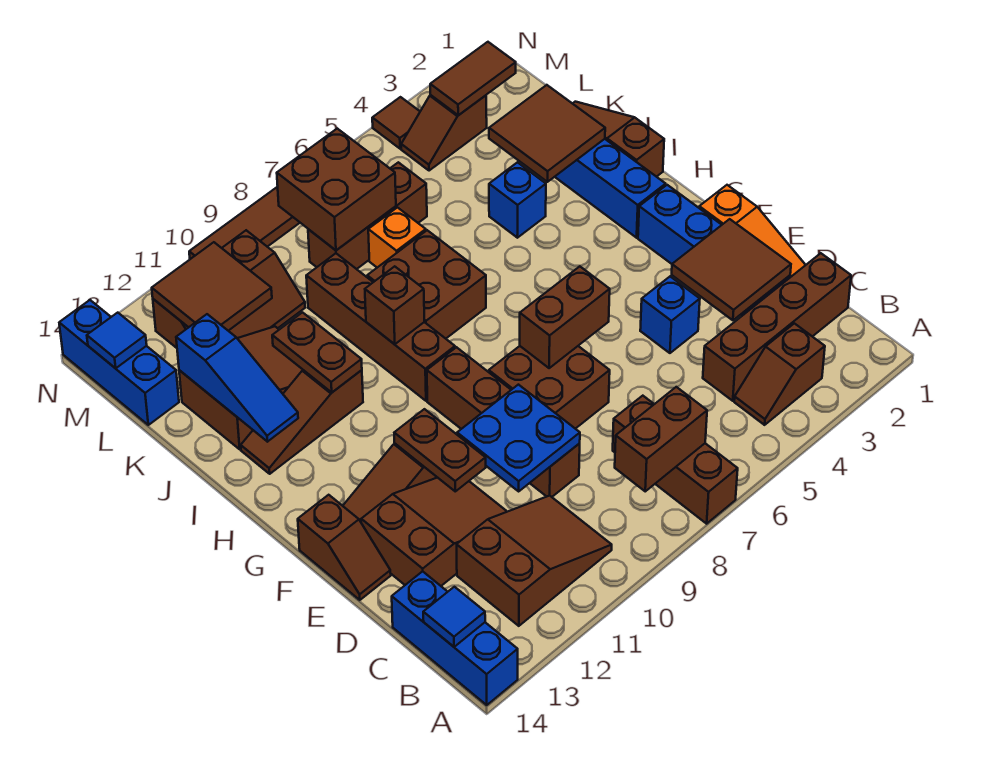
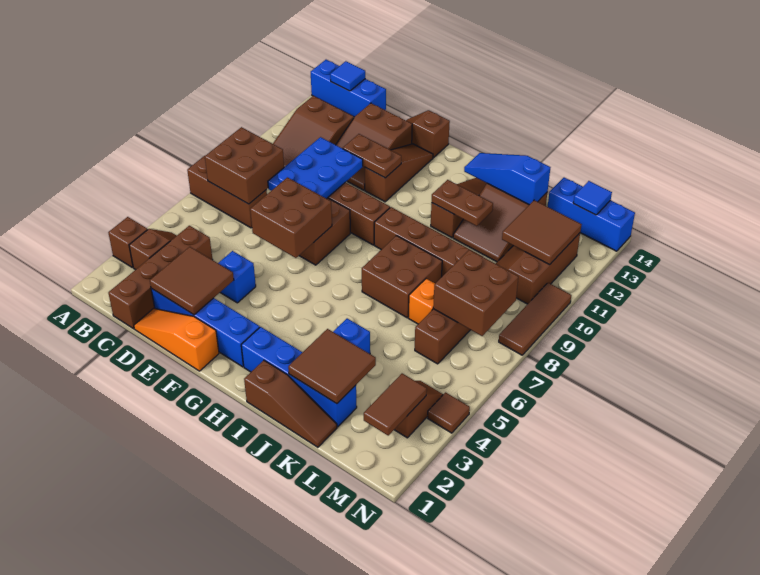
brown brick B7:B8 level 2 -> brown brick B7:C8 level 2
blue plate D9:E10 level 2 -> blue plate D8:E10 level 2
brown brick F6:F7 level 2 -> brown brick E6:F7 level 2
brown brick I9 level 2 -> brown brick A3 level 1

